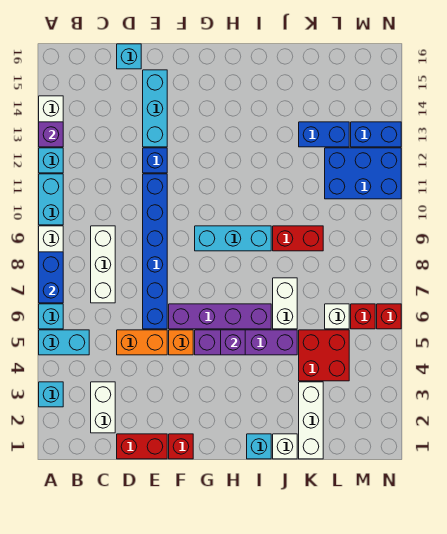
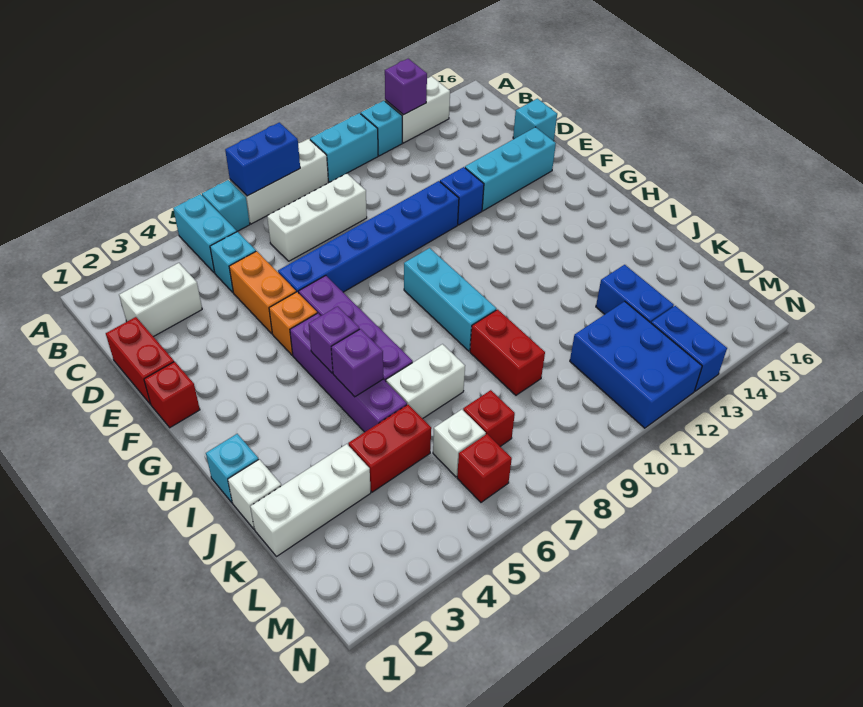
cyan brick A3 level 1 -> cyan brick C5 level 1
none -> purple brick I5 level 2
red brick K4:L5 level 1 -> red brick K4:K5 level 1
red brick N6 level 1 -> red brick L7 level 1

